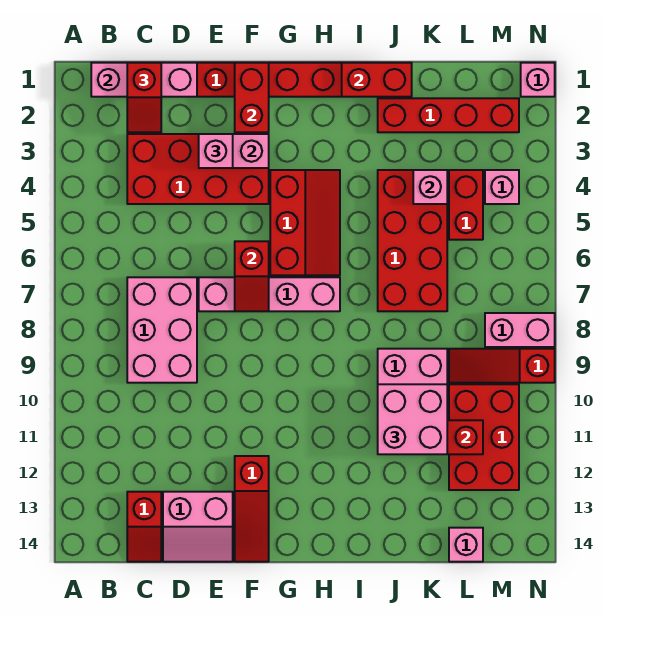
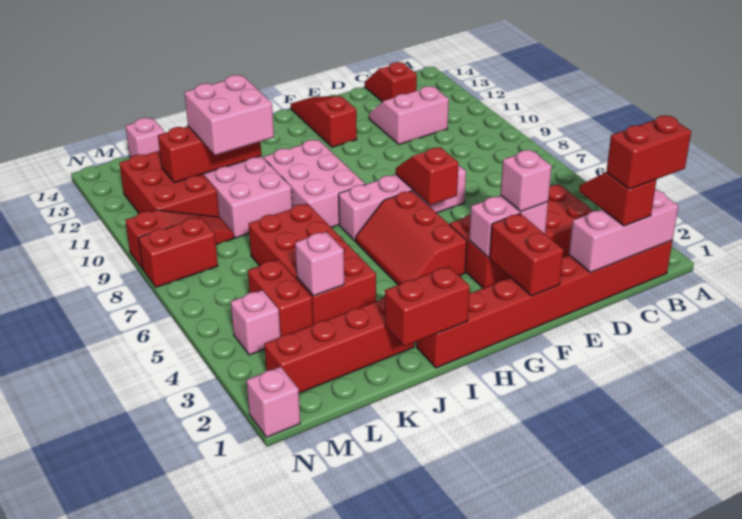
none -> red brick B1:C1 level 4
pink brick C7:D9 level 1 -> pink brick H8:I10 level 1
pink slope D13:E14 level 1 top 13 -> pink slope C11:D12 level 1 top 11
pink brick M8:N8 level 1 -> red brick M8:N8 level 1

